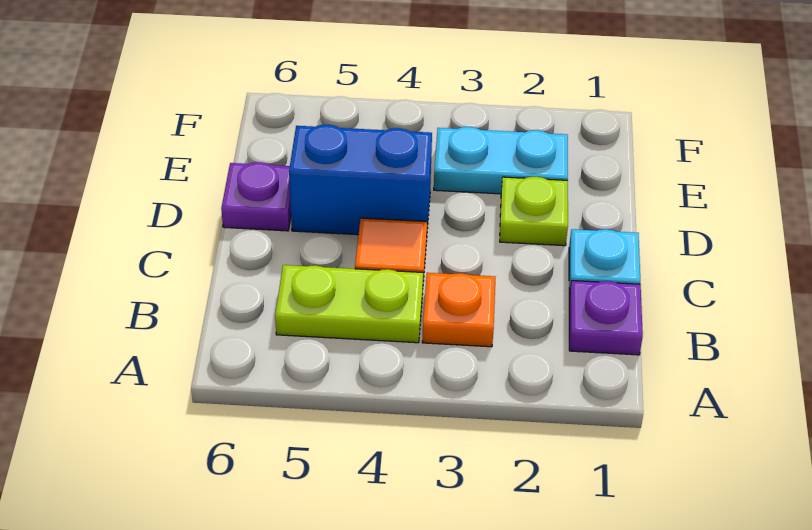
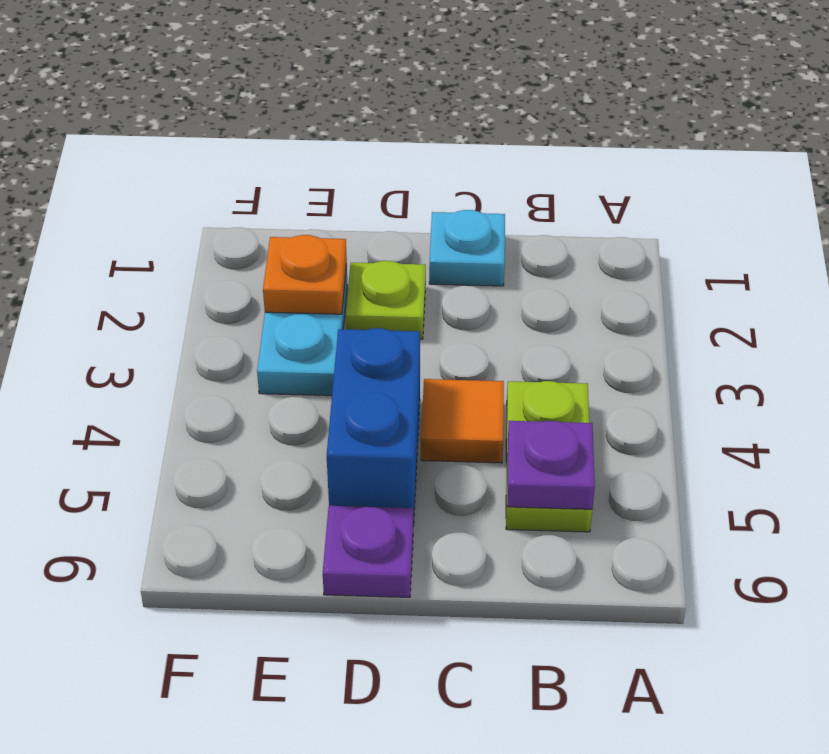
purple plate B1 level 1 -> purple plate B5 level 2
orange plate B3 level 1 -> orange plate E2 level 2

